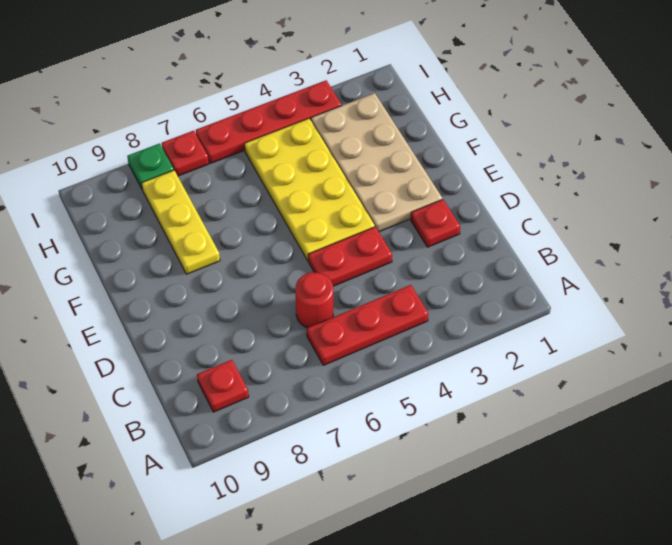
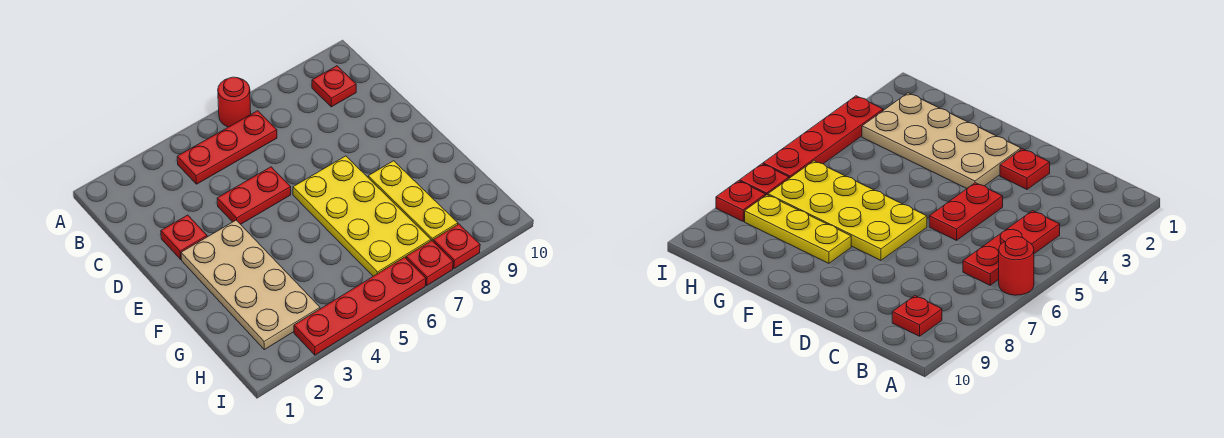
red round brick C6 level 1 -> red round brick A6 level 1
yellow plate E4:H5 level 1 -> yellow plate E6:H7 level 1
green plate I8 level 1 -> red plate I8 level 1

